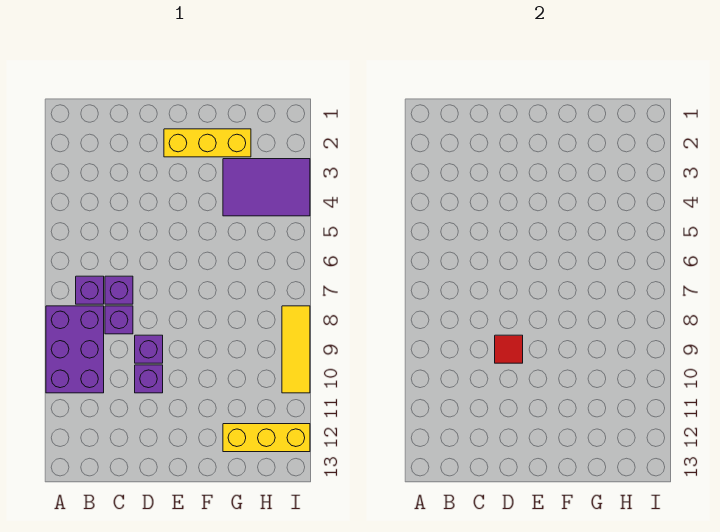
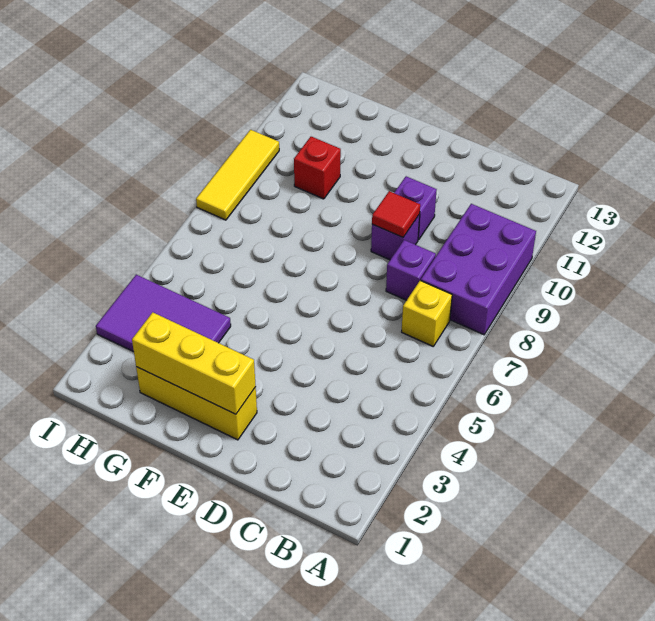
purple brick B7 level 1 -> yellow brick B7 level 1
purple brick C7 level 1 -> none
none -> red brick G10 level 1
yellow brick G12:I12 level 1 -> yellow brick E2:G2 level 2

